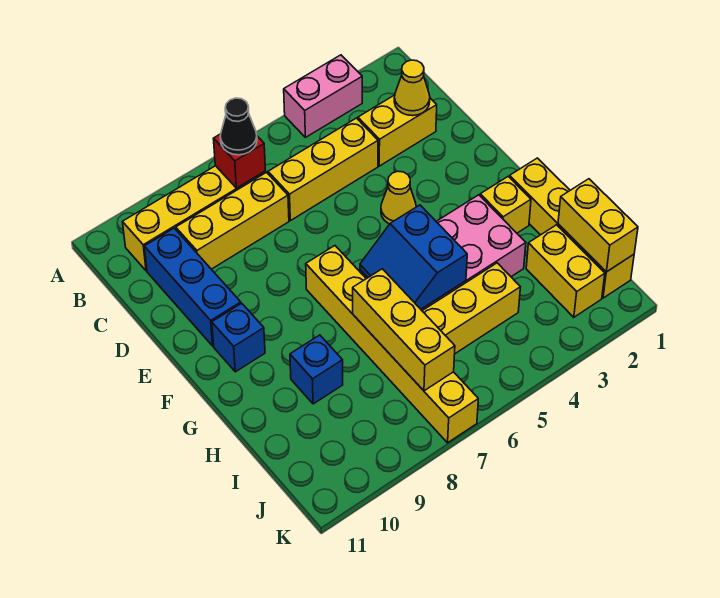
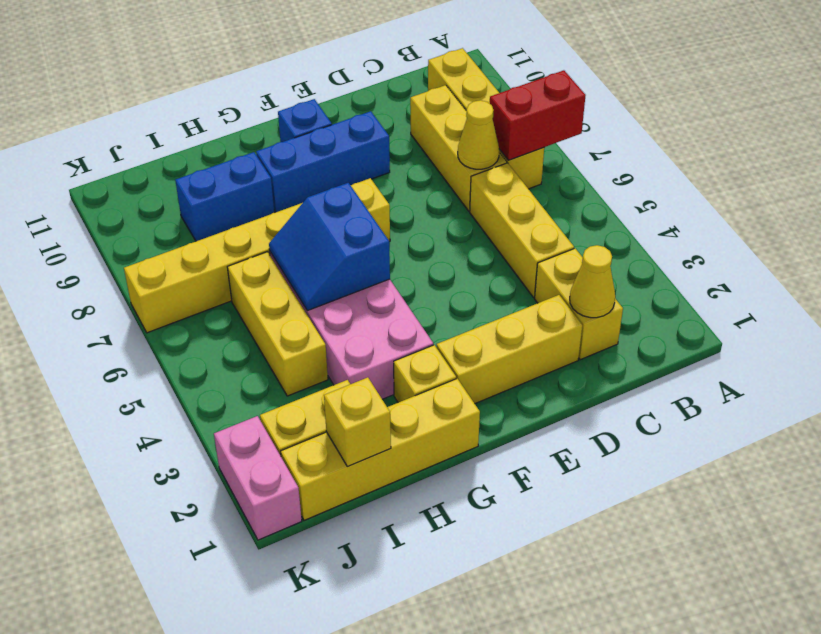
pink brick A3:A4 level 1 -> pink brick K1:K2 level 1
red brick B7 level 2 -> red brick A7:B7 level 2
black cone B7 level 3 -> none
blue brick C10:E10 level 1 -> blue brick E9:G9 level 1
yellow cone E4 level 1 -> yellow cone C7 level 2
blue slope G5:H6 level 2 top 5 -> blue slope G5:H6 level 2 top G
yellow brick H7:J7 level 2 -> yellow brick D2:F2 level 1
blue brick H9 level 1 -> blue brick H9:I9 level 1
yellow brick I1:J1 level 2 -> yellow brick I1 level 2

